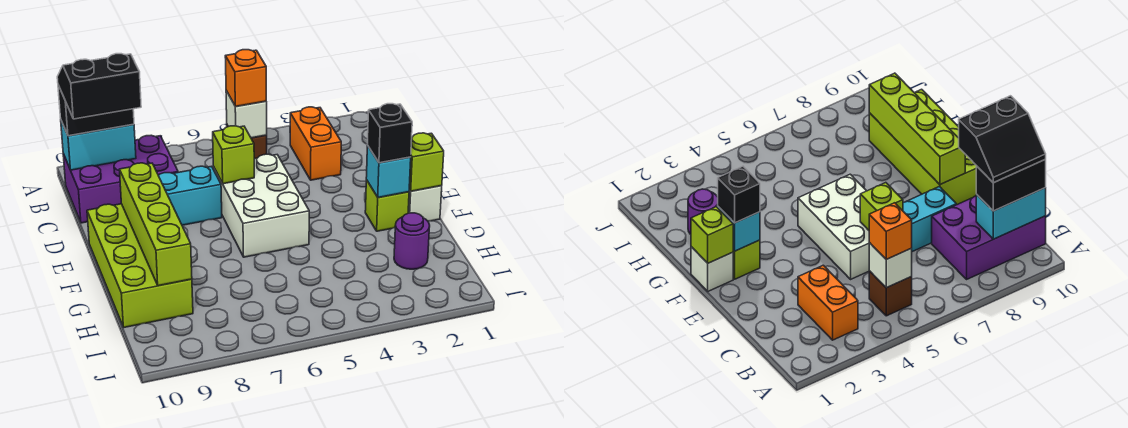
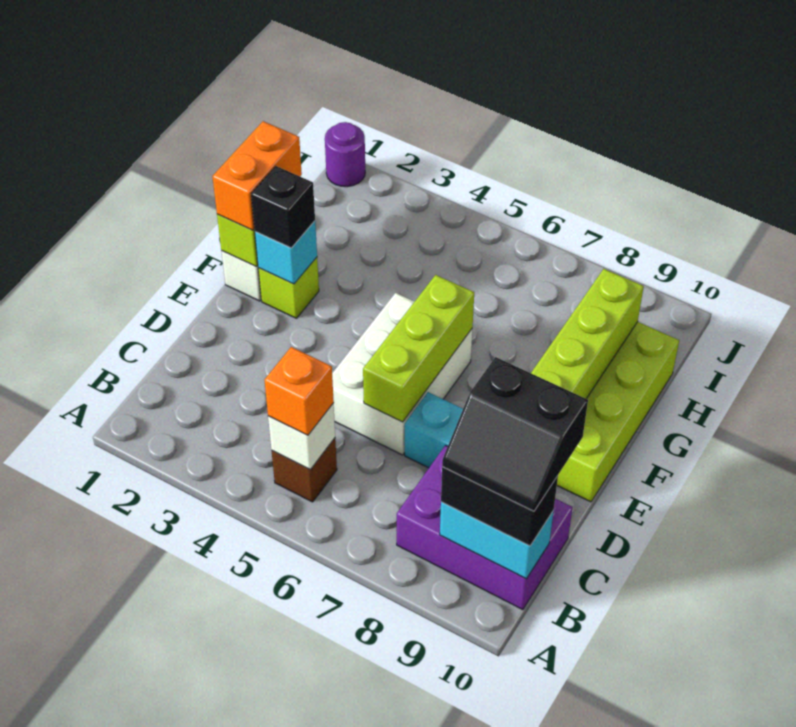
orange brick B3:C3 level 1 -> orange brick F1:G1 level 3
lime brick D6 level 2 -> lime brick D6:F6 level 2
purple round brick H2 level 1 -> purple round brick J1 level 1

